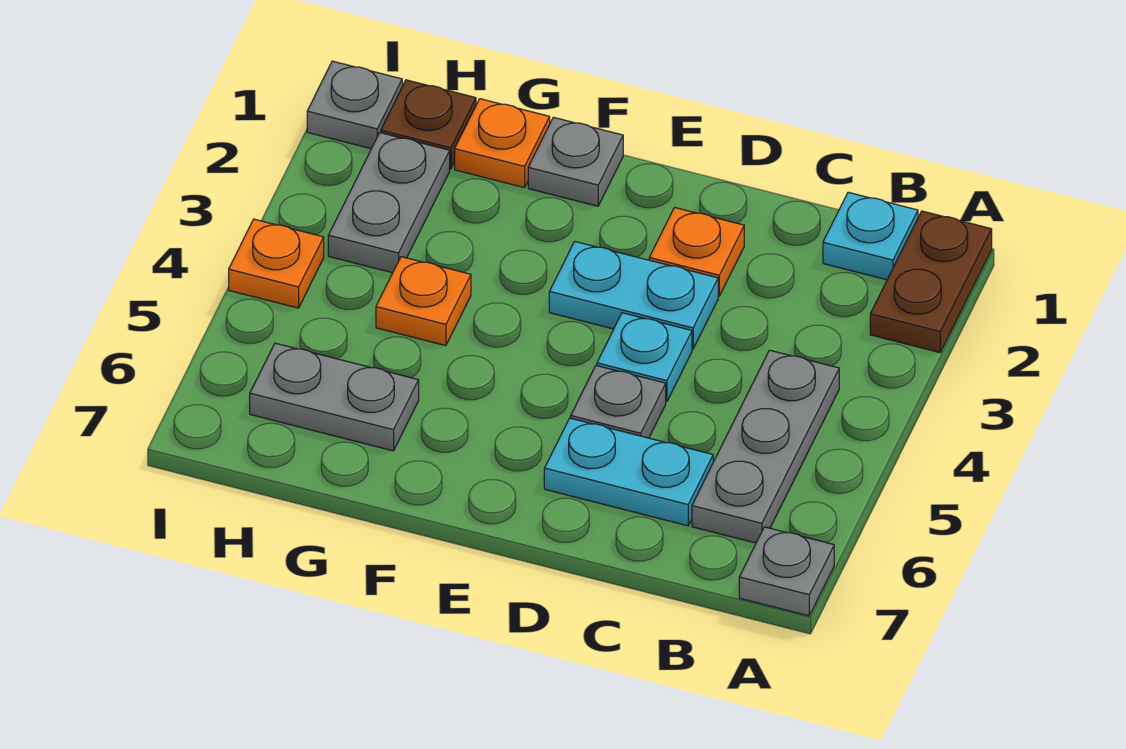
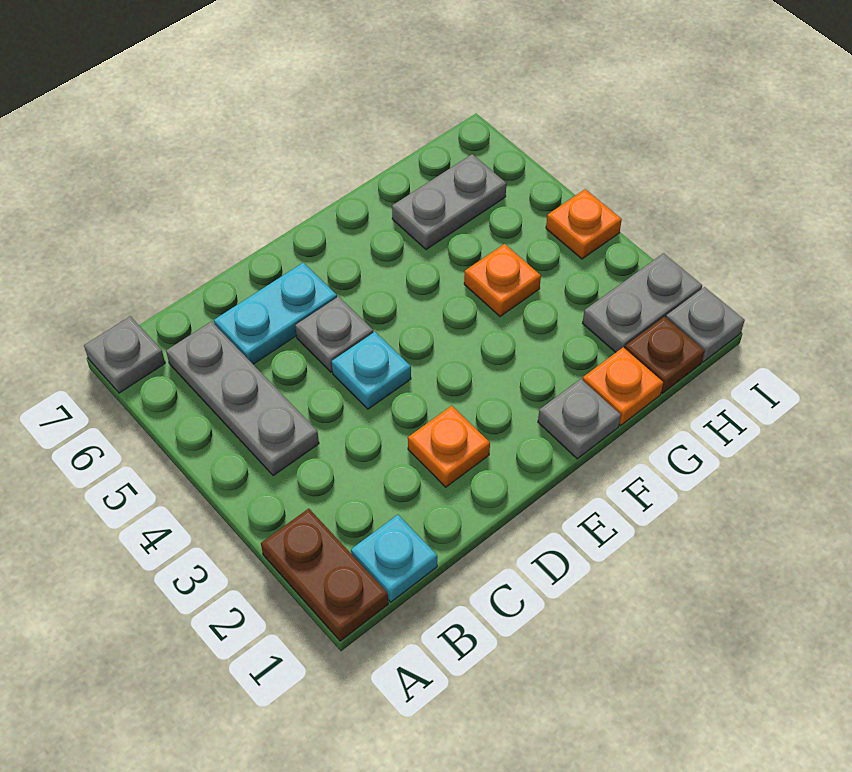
cyan plate D3:E3 level 1 -> none
grey plate H2:H3 level 1 -> grey plate H2:I2 level 1

